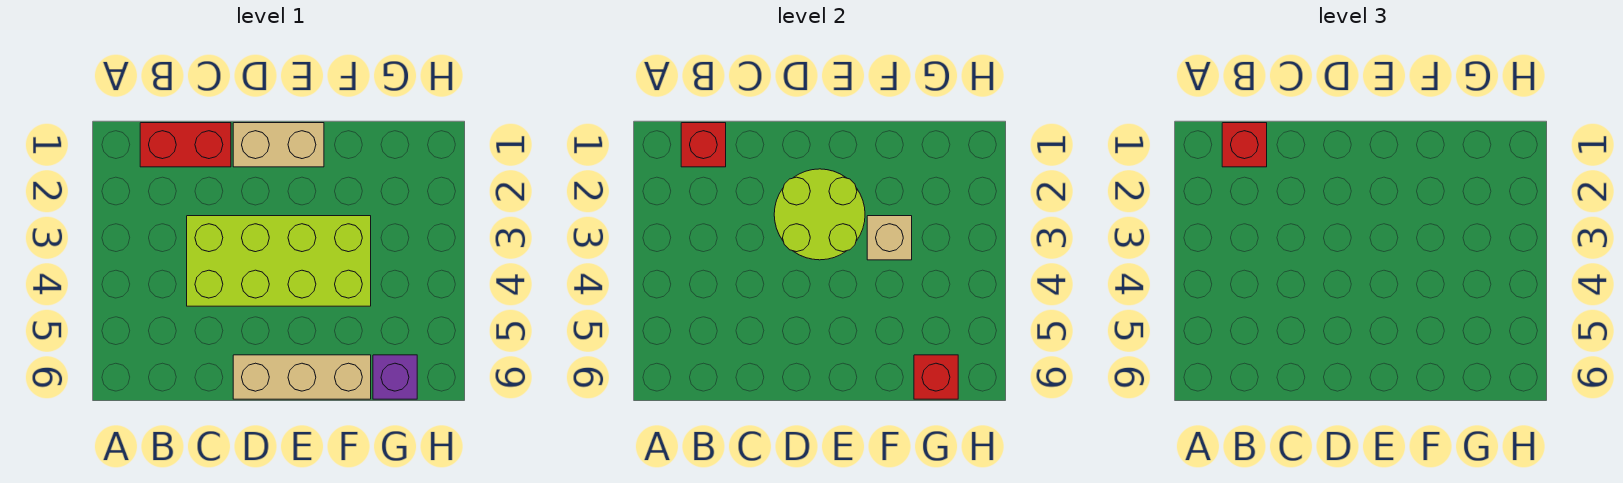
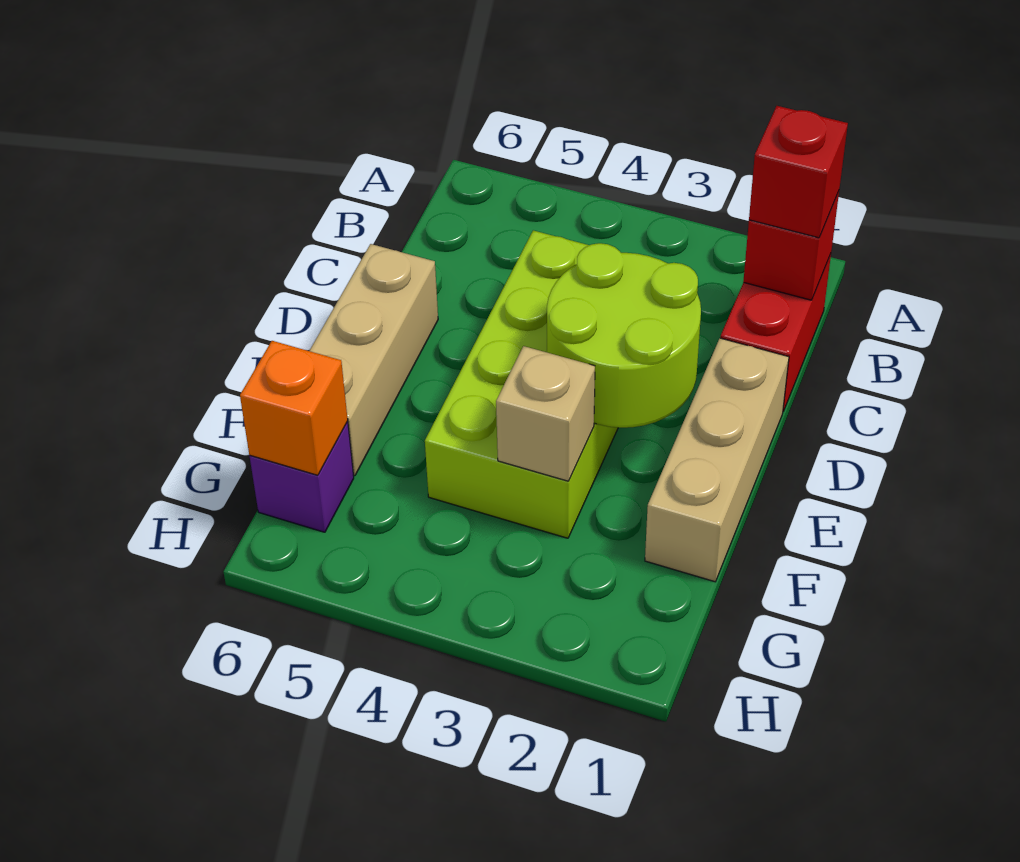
tan brick D1:E1 level 1 -> tan brick D1:F1 level 1
red brick G6 level 2 -> orange brick G6 level 2

